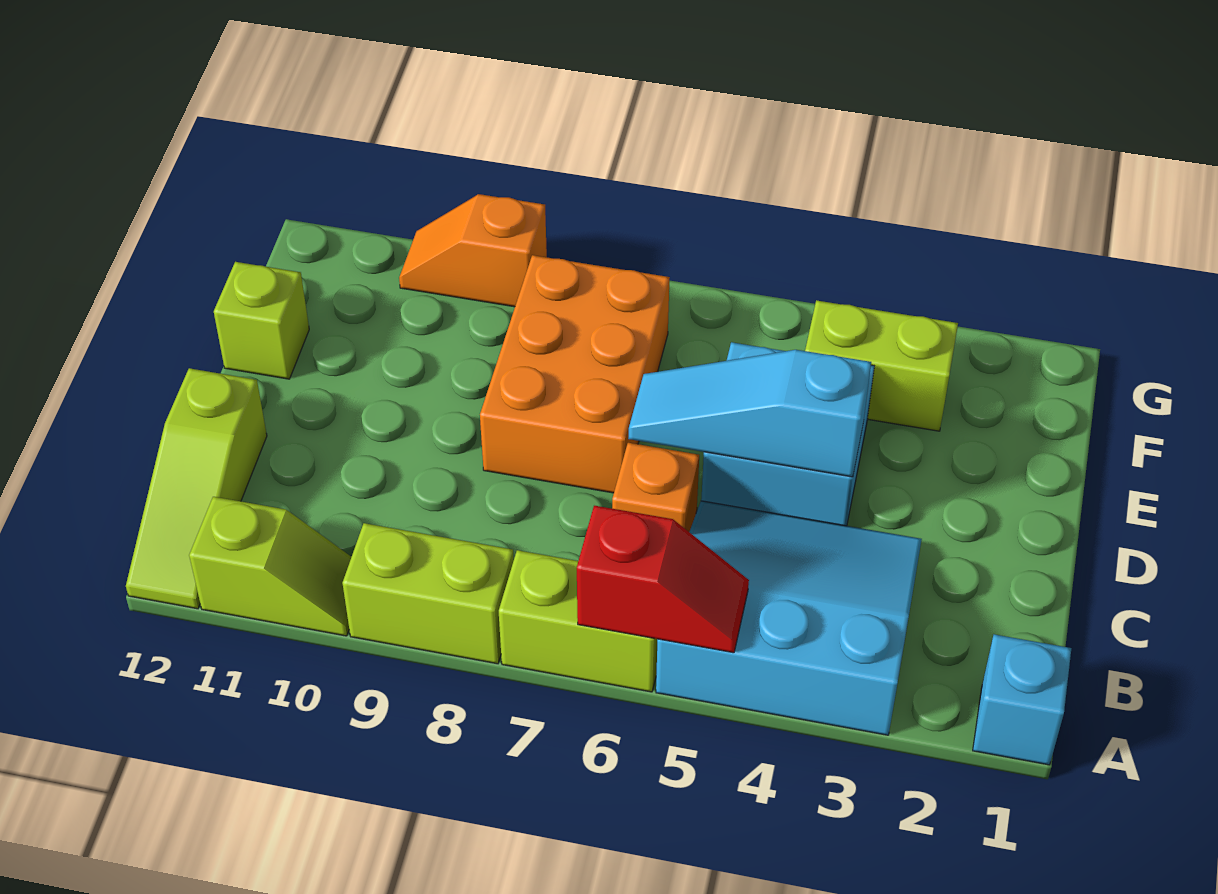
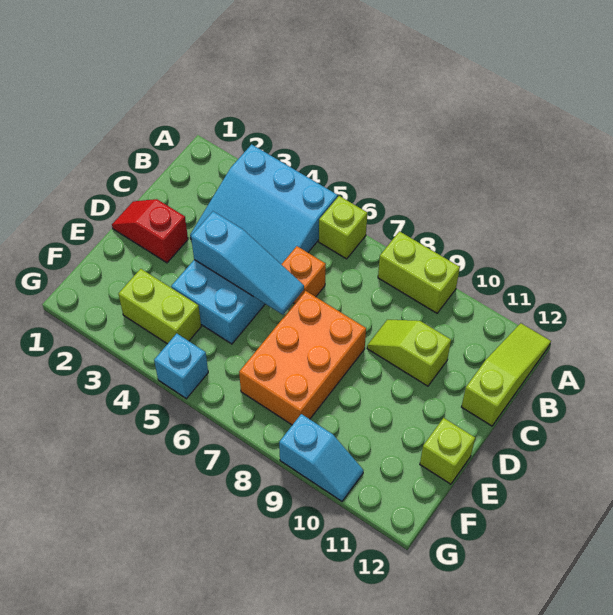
cyan brick A1 level 1 -> cyan brick G5 level 1
red slope A5:A6 level 2 top 6 -> red slope D1:D2 level 1 top 2
lime brick A6:A7 level 1 -> lime brick A6 level 1
lime slope A10:A11 level 1 top 11 -> lime slope C9:C10 level 1 top 10
orange slope G9:G10 level 1 top 9 -> cyan slope G9:G10 level 1 top 9

